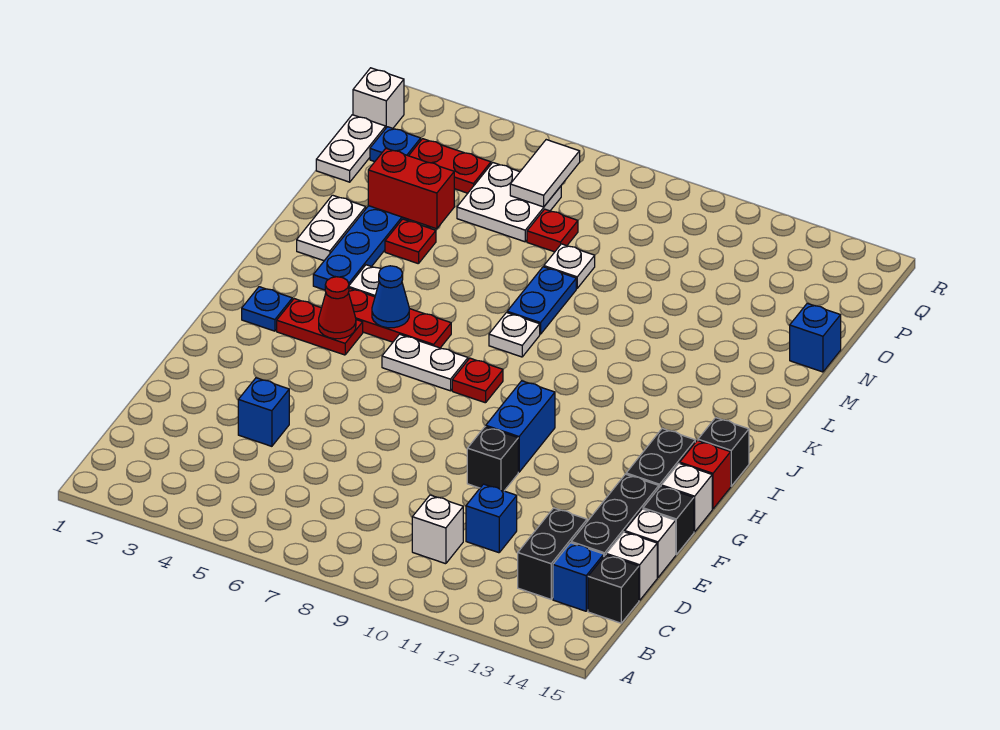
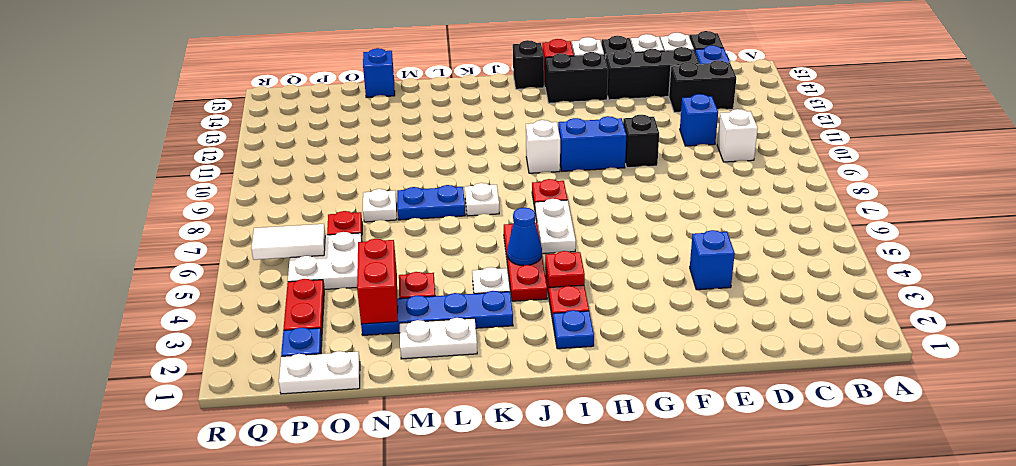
red cone I4 level 2 -> red plate I4 level 2
white brick Q1 level 1 -> white brick I10 level 1

